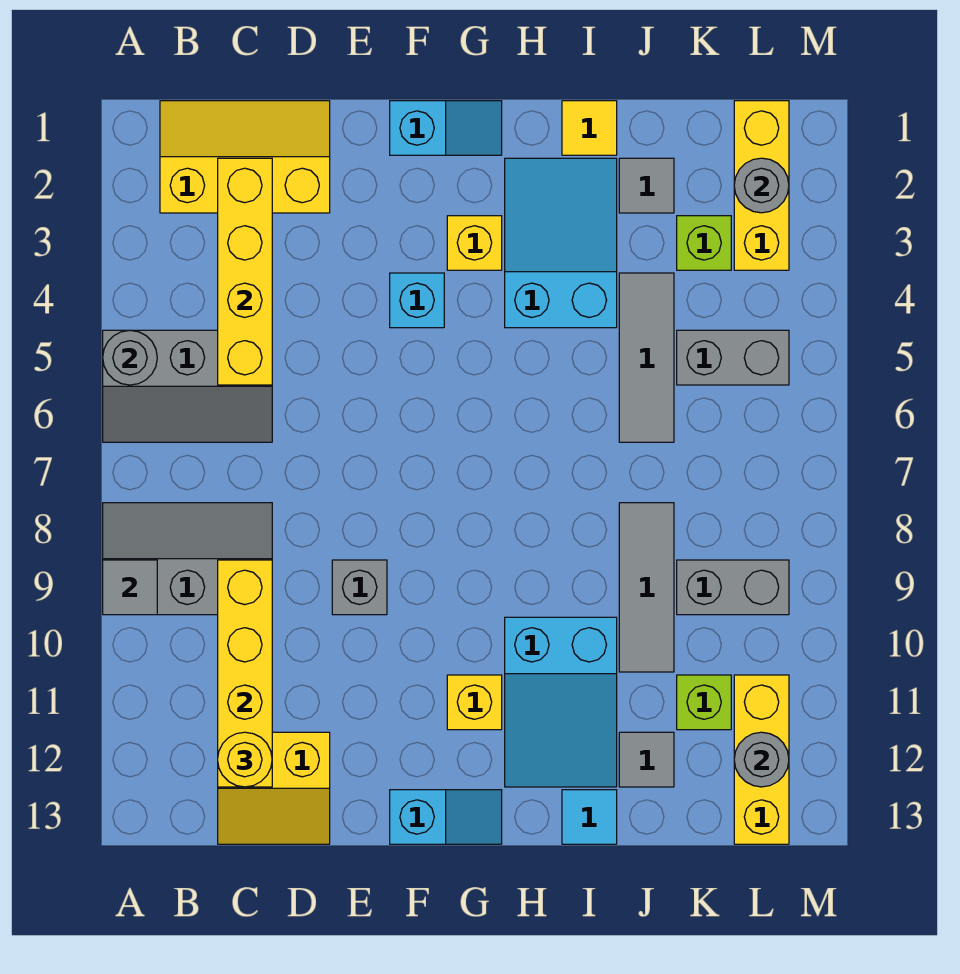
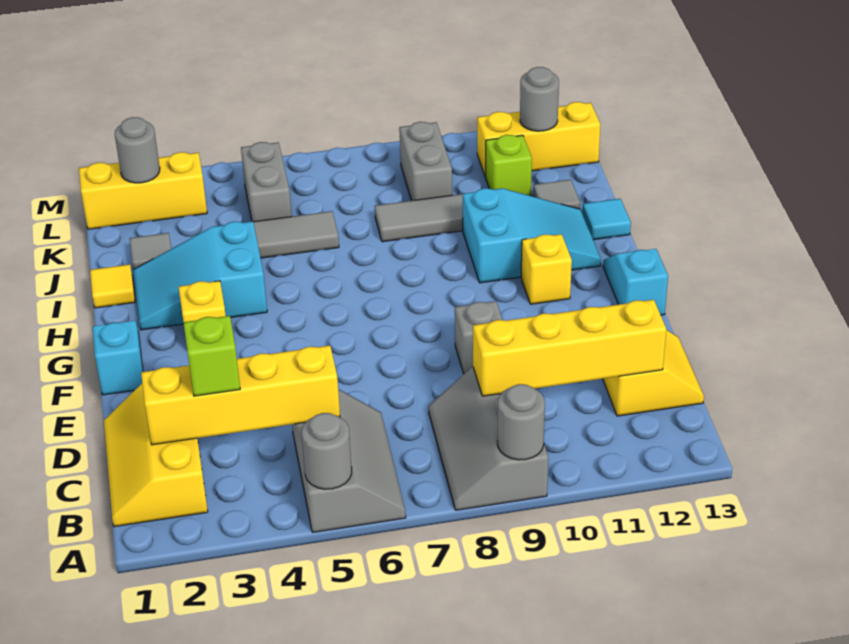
grey tile A9 level 2 -> grey round brick A9 level 2
yellow round brick C12 level 3 -> none
cyan brick F4 level 1 -> none
lime brick K3 level 1 -> lime brick C3 level 3

